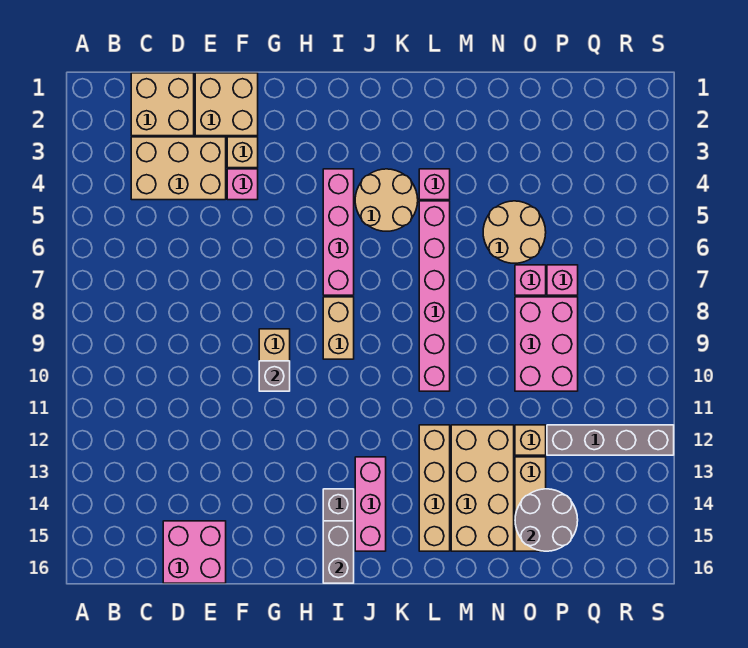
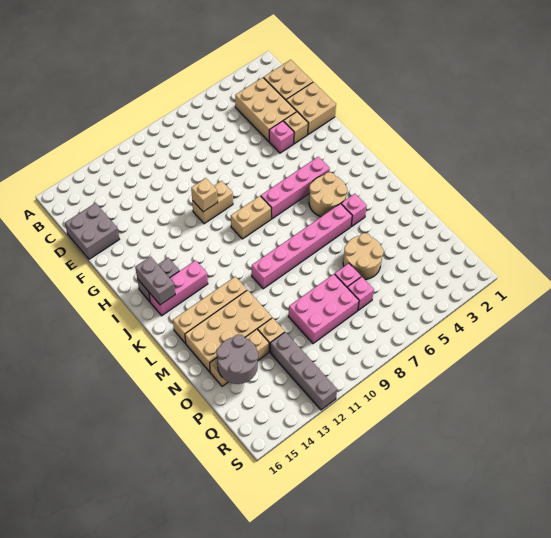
pink brick D15:E16 level 1 -> grey brick D15:E16 level 1
grey brick G10 level 2 -> tan brick G10 level 2
grey brick I15:I16 level 2 -> grey brick I15:J15 level 2

